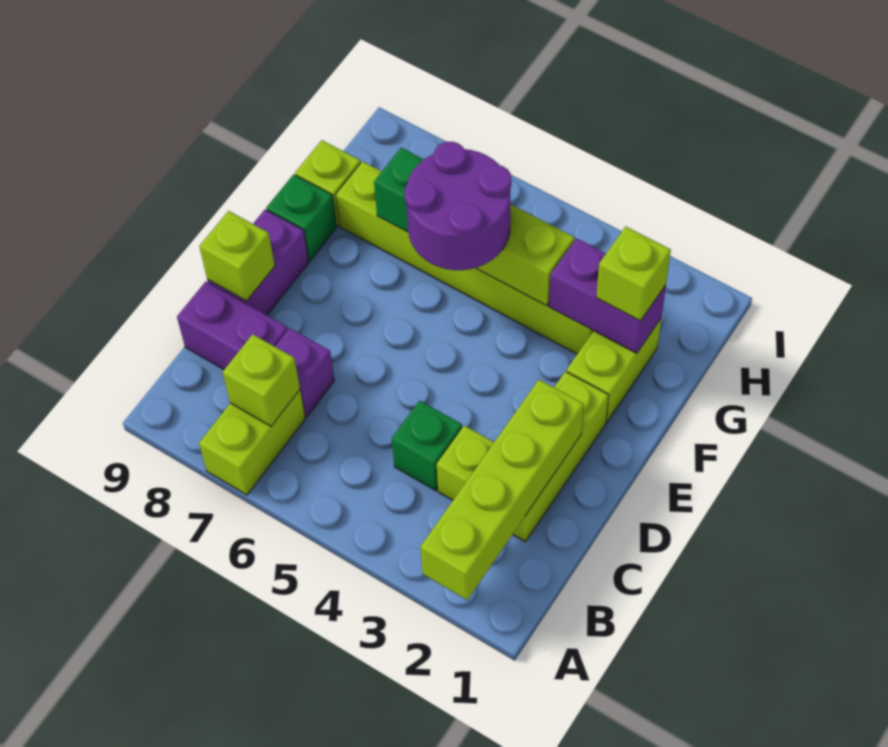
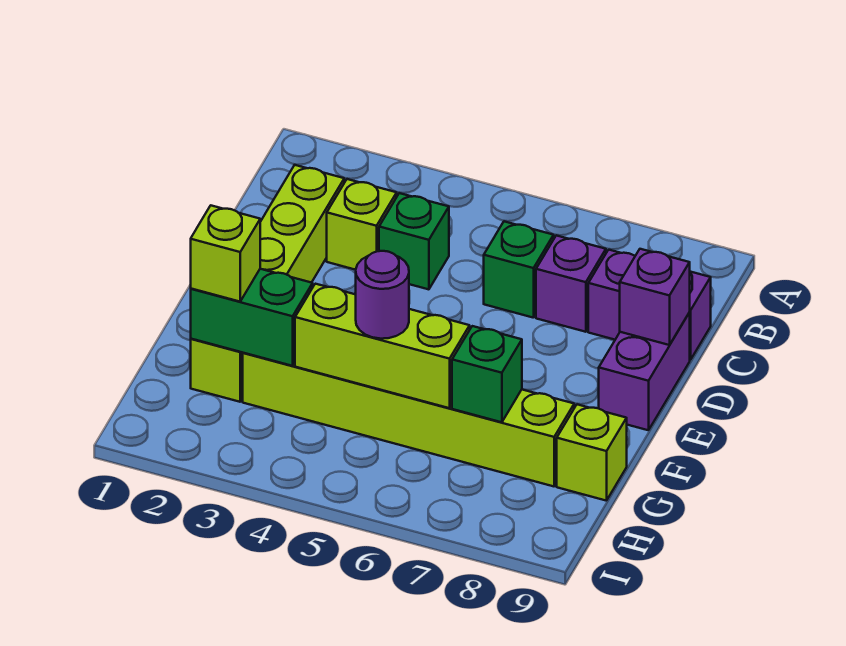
lime brick A2:D2 level 2 -> none
lime brick A7:B7 level 1 -> none
lime brick B7 level 2 -> none
lime brick D9 level 2 -> purple brick D9 level 2
purple round brick F5:G6 level 3 -> purple round brick G5 level 3
green brick F9 level 1 -> green brick C6 level 1
purple brick G2:G3 level 2 -> green brick G2:G3 level 2

